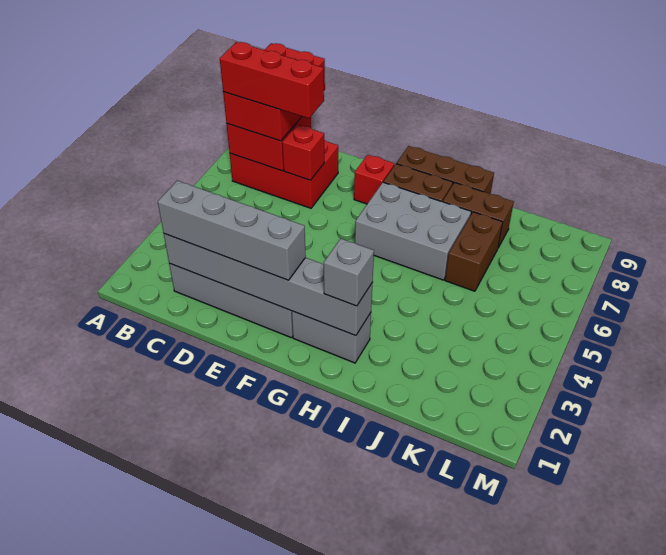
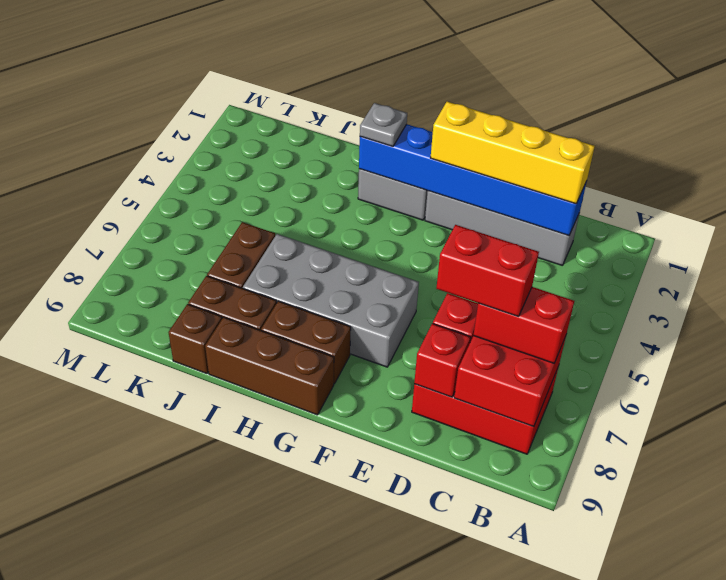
red brick B7:C9 level 3 -> red brick B7:C7 level 3
red brick B7:D7 level 4 -> red brick C7:D7 level 4
grey brick C2:H2 level 2 -> blue brick C2:H2 level 2
grey brick C2:F2 level 3 -> yellow brick C2:F2 level 3
red brick F8 level 1 -> red brick D8 level 2
grey brick G6:I7 level 1 -> grey brick F6:I7 level 1
grey brick H2 level 3 -> grey plate H2 level 3
none -> brown brick J9 level 1

